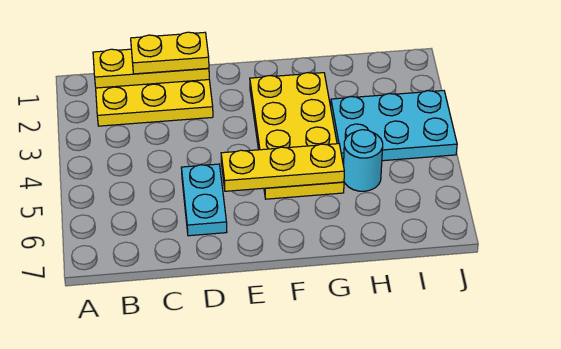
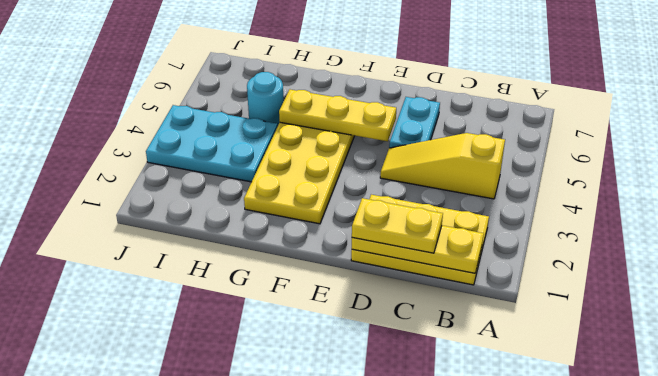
none -> yellow slope B4:D4 level 1 top B

